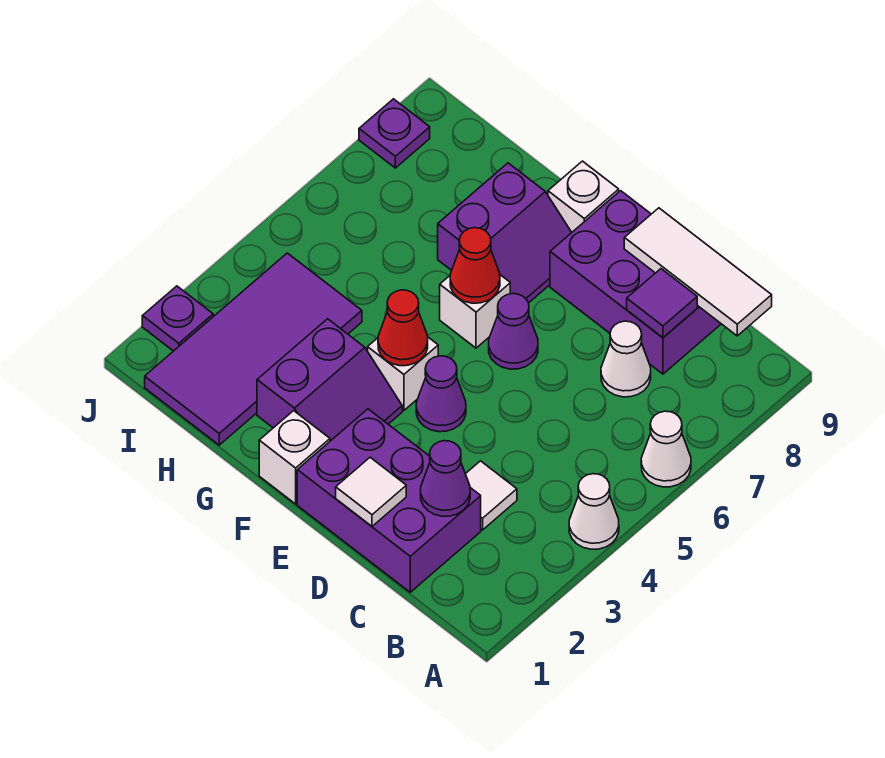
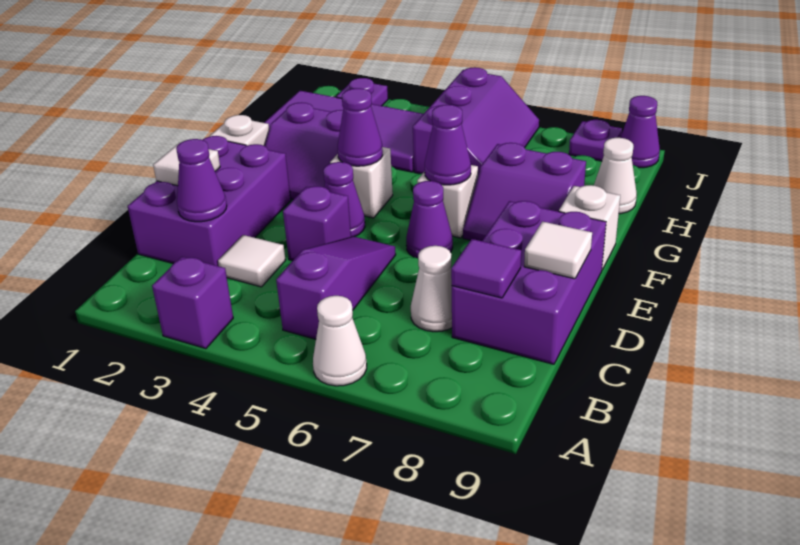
none -> purple brick A3 level 1
white cone A4 level 1 -> white cone H9 level 1
none -> purple slope B5:D5 level 1 top B
white tile B9:D9 level 2 -> white tile D9 level 2
none -> purple brick D4 level 1
red cone F4 level 2 -> purple cone F4 level 2
red cone F6 level 2 -> purple cone F6 level 2
none -> purple slope H5:J6 level 1 top 5
none -> purple cone J9 level 1

